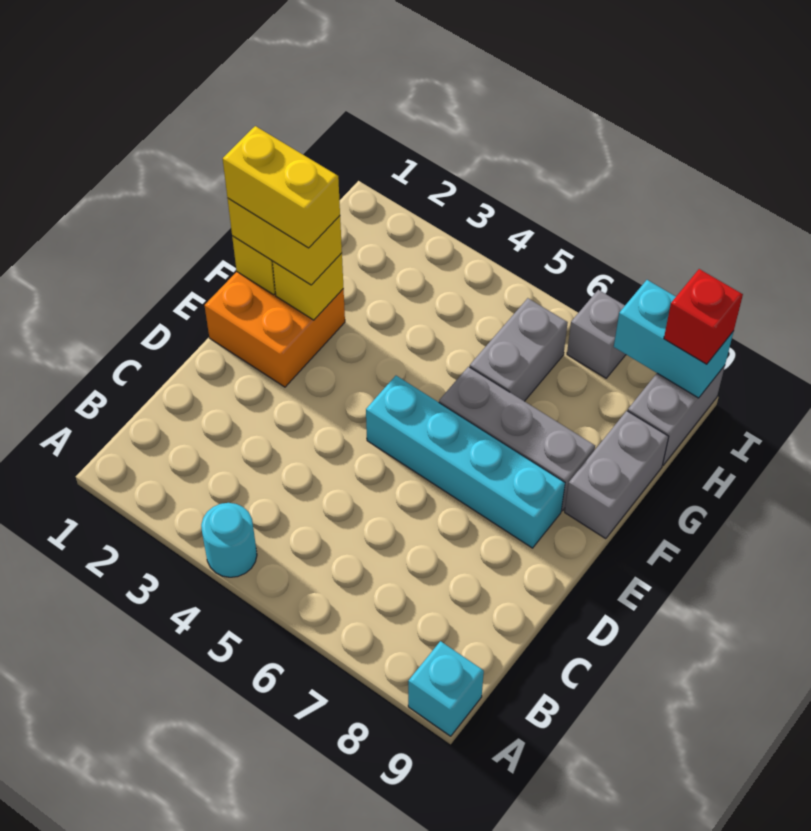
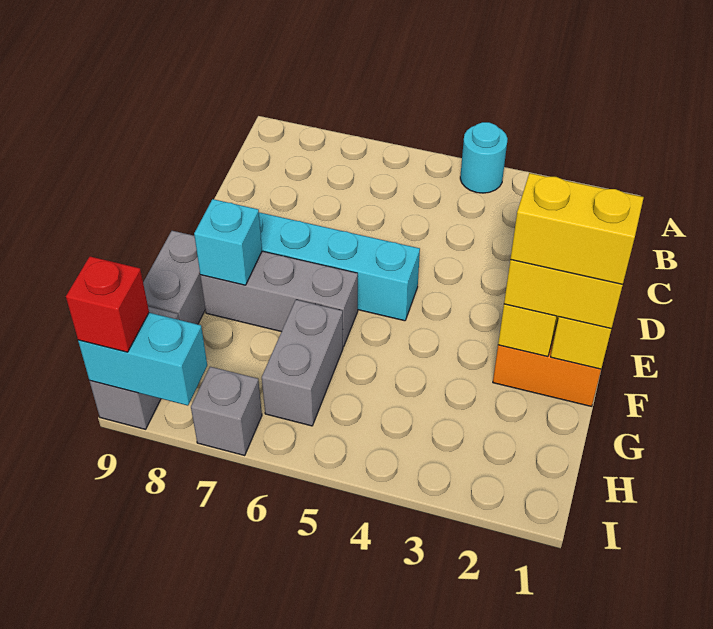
cyan brick A9 level 1 -> cyan brick F8 level 2

